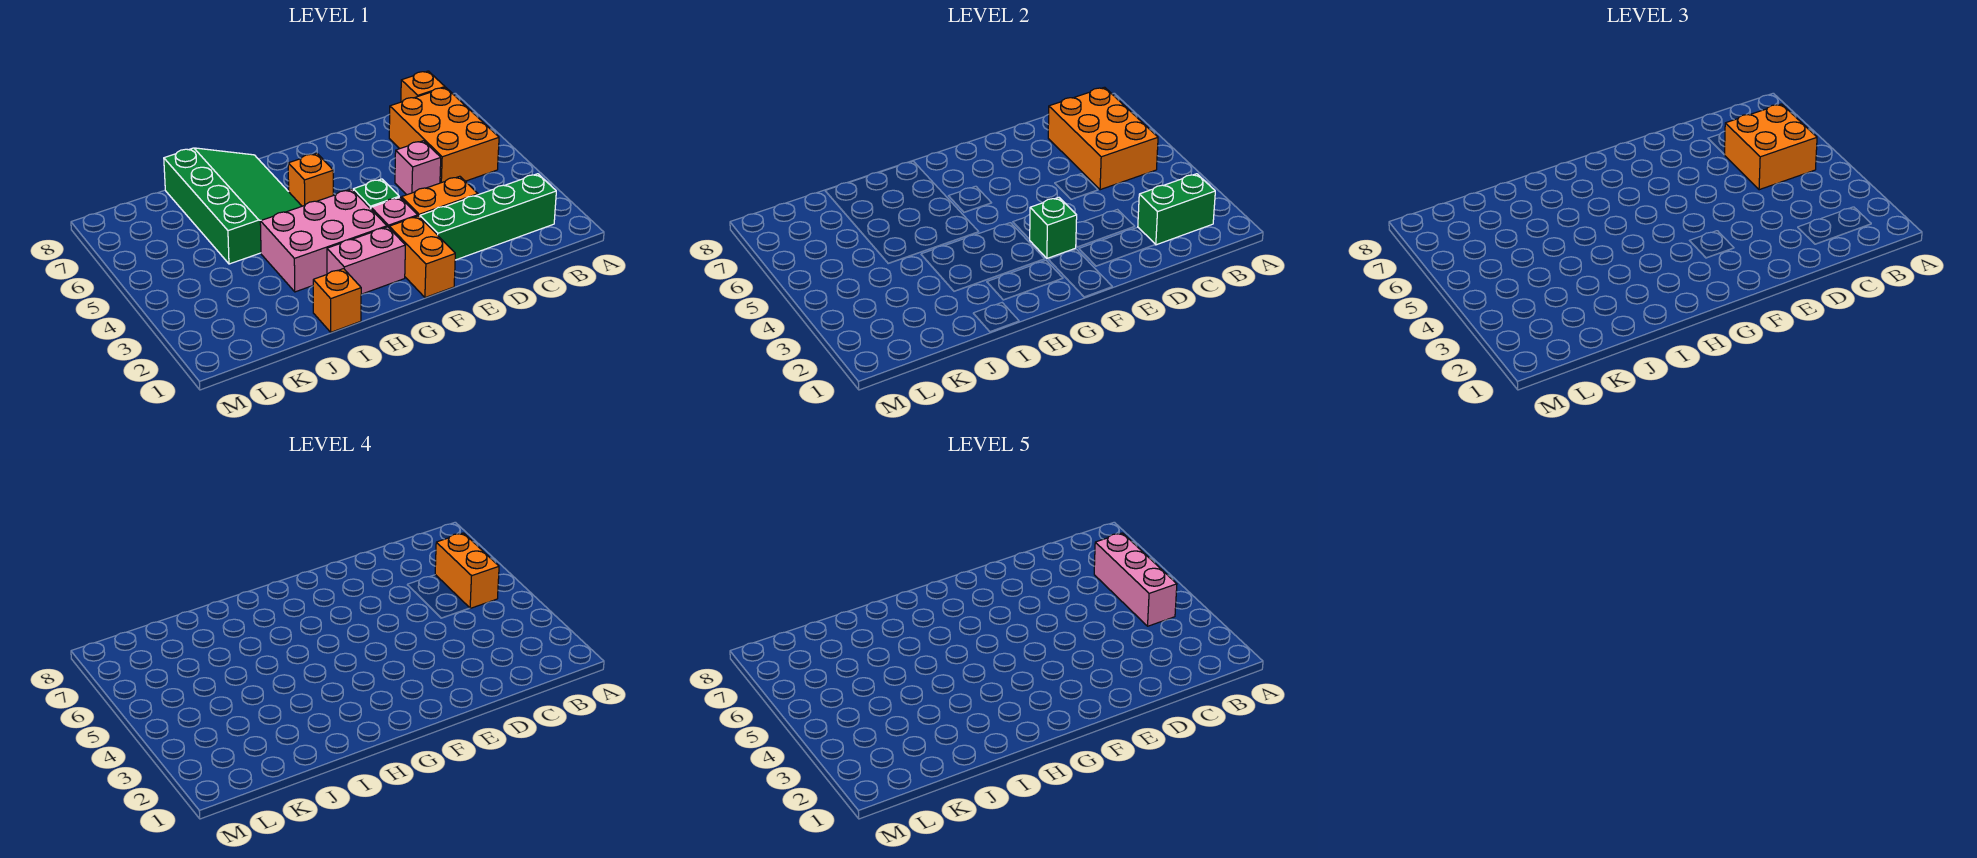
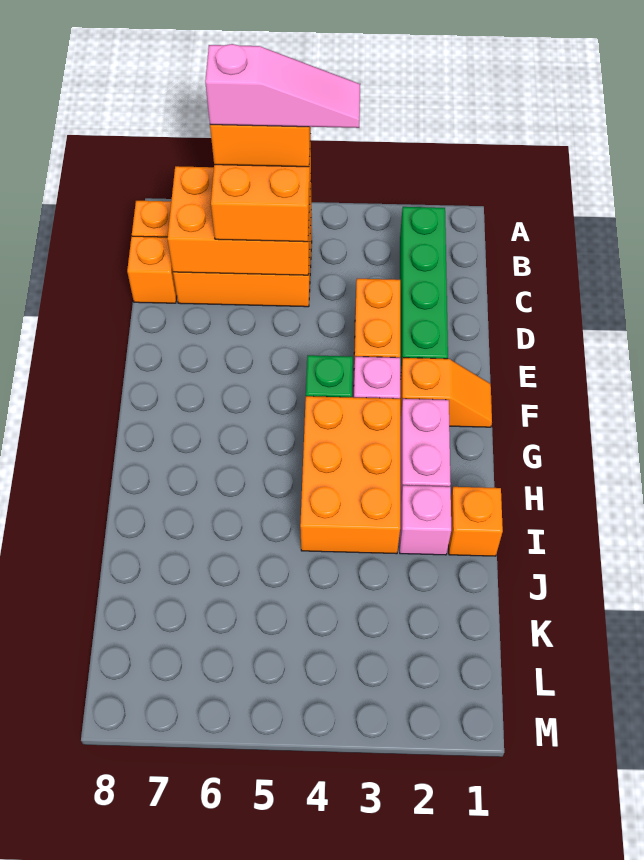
green brick B2:C2 level 2 -> none
pink brick B4:B6 level 5 -> pink slope B4:B6 level 5 top 6
pink brick D5 level 1 -> pink brick I2 level 1
orange brick F1:F2 level 1 -> orange slope F1:F2 level 1 top 2
green brick F3 level 2 -> none
pink brick G3:I4 level 1 -> orange brick G3:I4 level 1
orange brick G6 level 1 -> orange brick C8 level 1
green slope H5:J8 level 1 top J -> none

